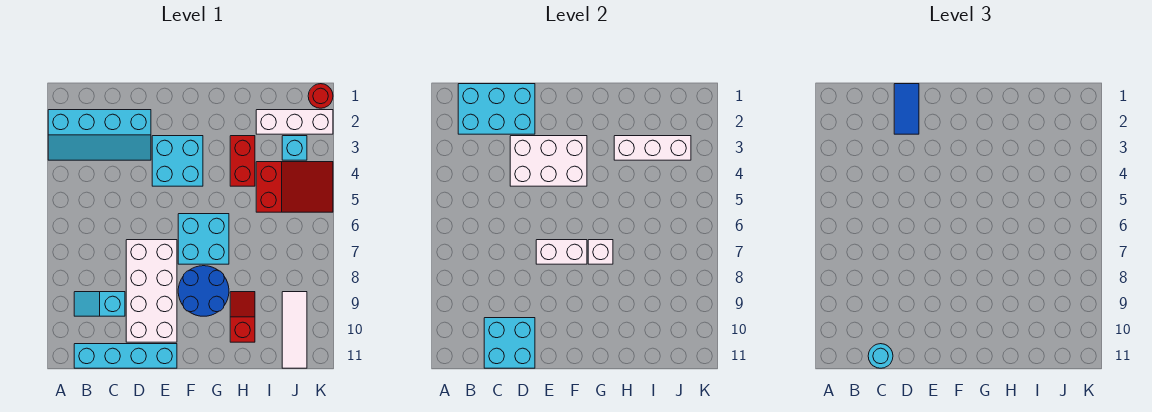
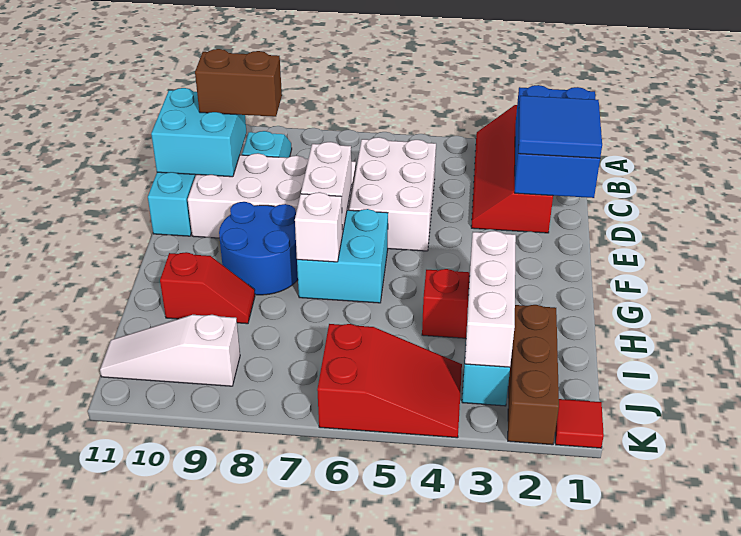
cyan slope A2:D3 level 1 top 2 -> red slope A2:D3 level 1 top 2
cyan brick B1:D2 level 2 -> blue brick B1:D2 level 2
none -> brown brick C9:C10 level 3
cyan round brick C11 level 3 -> none
blue tile D1:D2 level 3 -> blue tile C1:D2 level 3
white brick D3:F4 level 2 -> white brick C5:E6 level 1
cyan brick E3:F4 level 1 -> none
white brick I2:K2 level 1 -> brown brick I2:K2 level 1
red slope I4:K5 level 1 top I -> red slope J4:K6 level 1 top 6
white tile J9:J11 level 1 -> white slope J9:J11 level 1 top 9
red round brick K1 level 1 -> red tile K1 level 1

